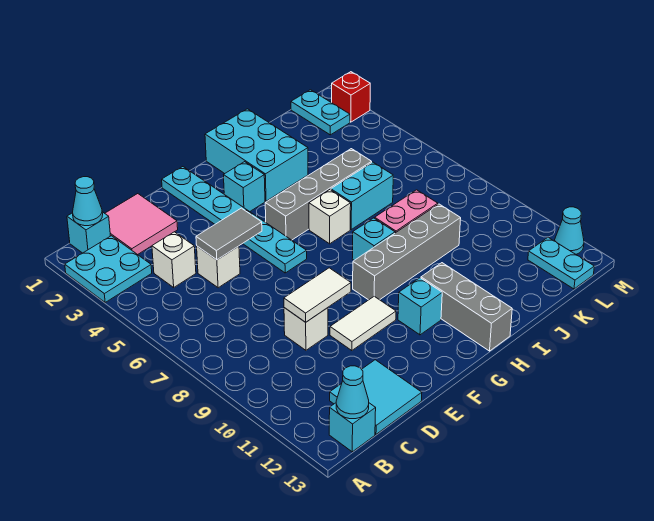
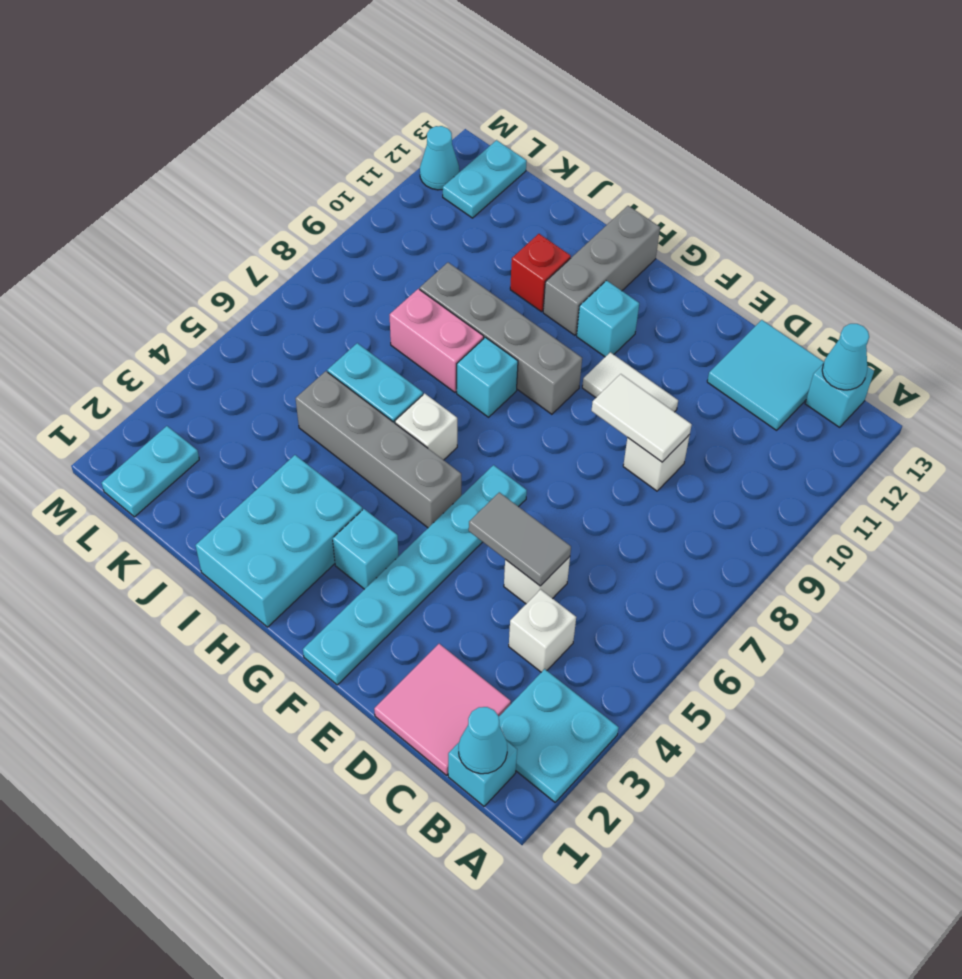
red brick M2 level 1 -> red brick I11 level 1

